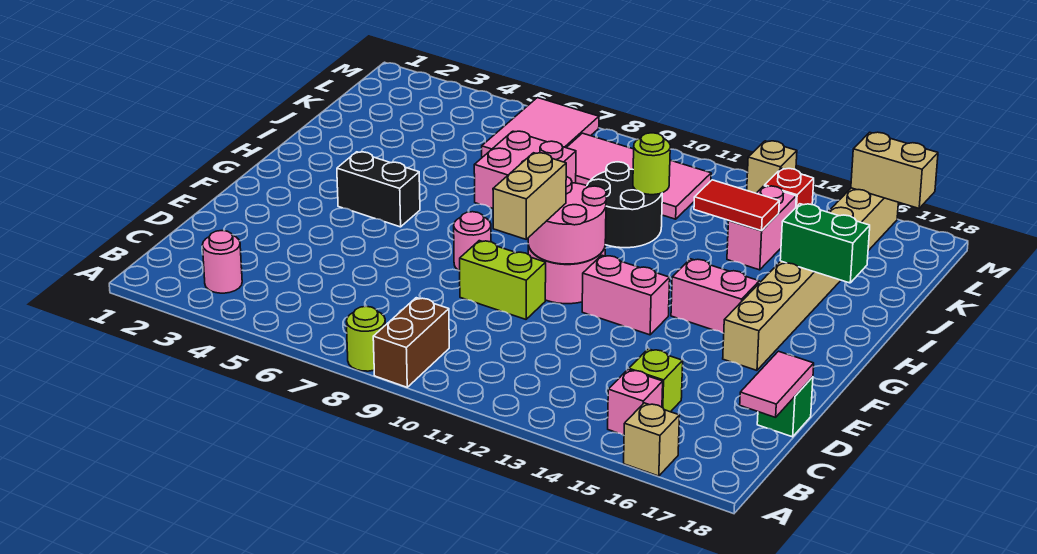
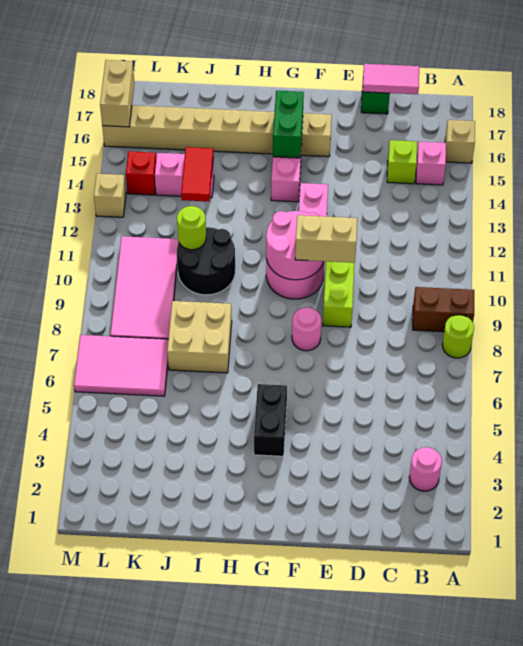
pink brick I7:J8 level 1 -> tan brick I7:J8 level 1
green brick I16:I17 level 2 -> green brick G15:G16 level 2

